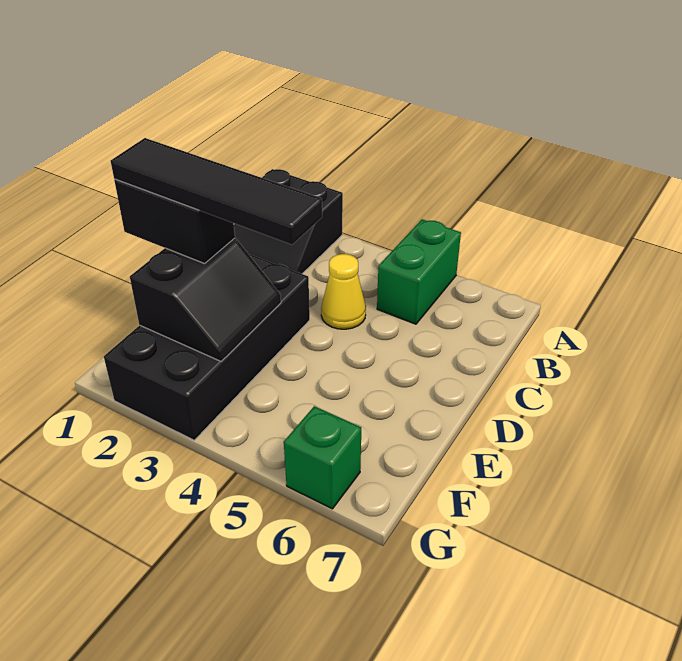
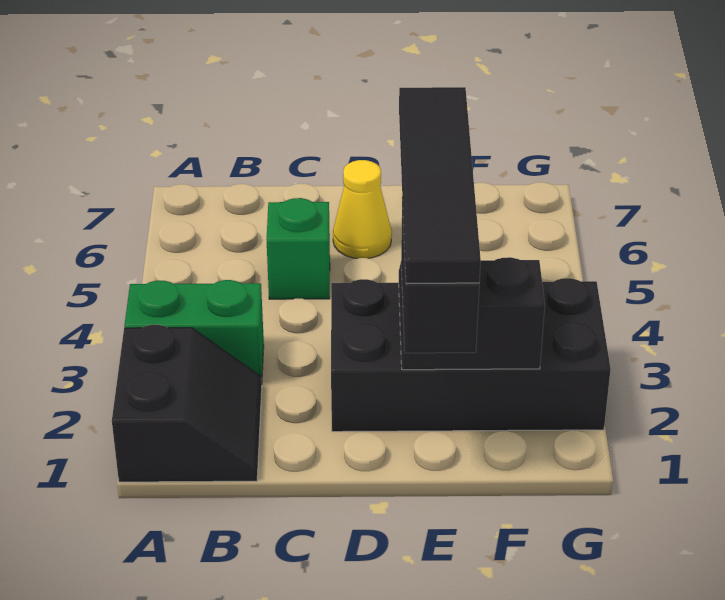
green brick A5:B5 level 1 -> green brick A3:B3 level 1
yellow cone C4 level 1 -> yellow cone D6 level 1
green brick G6 level 1 -> green brick C5 level 1

